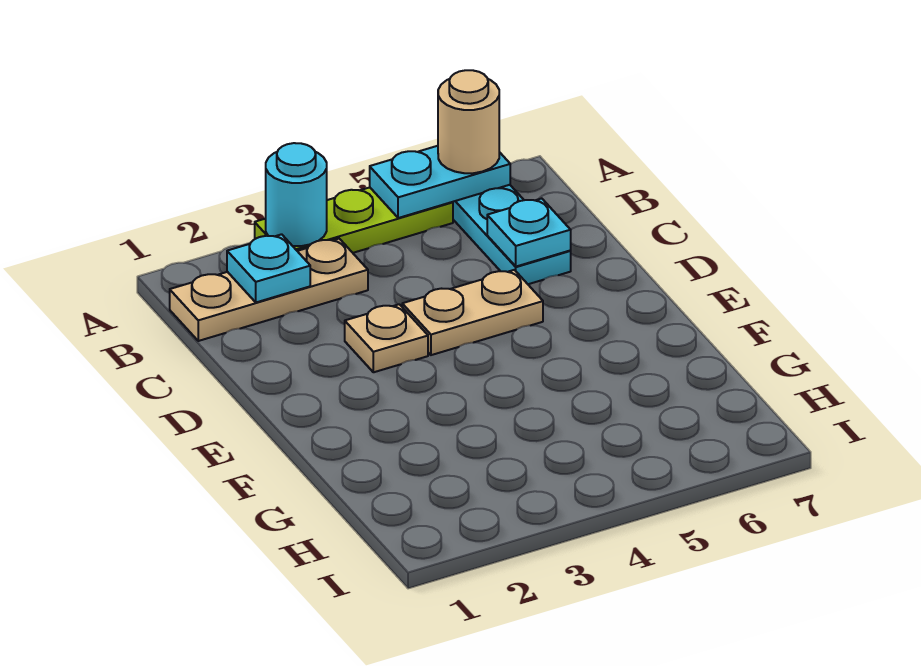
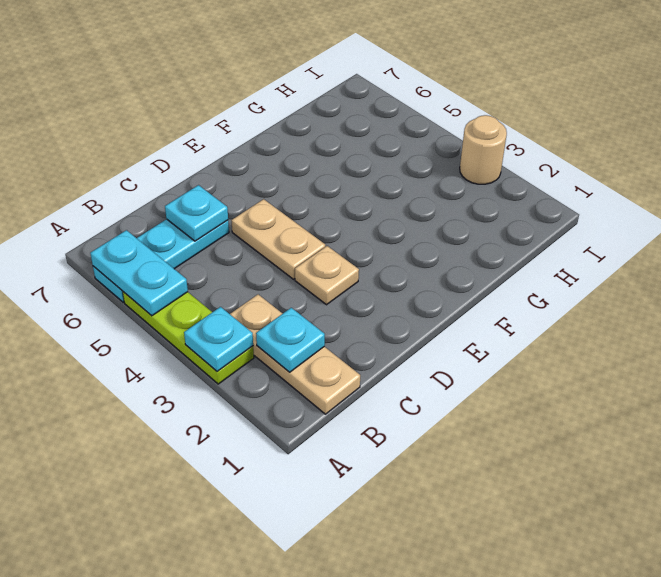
cyan round brick A3 level 2 -> cyan plate A3 level 2
tan round brick A6 level 3 -> tan round brick I3 level 1

